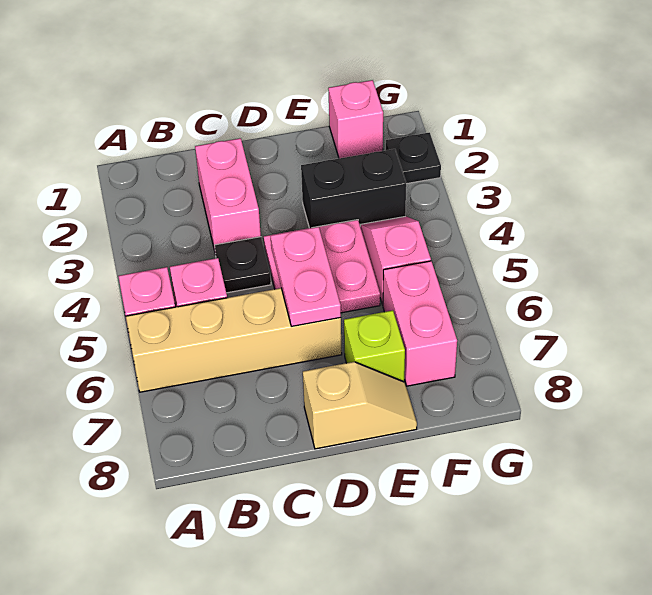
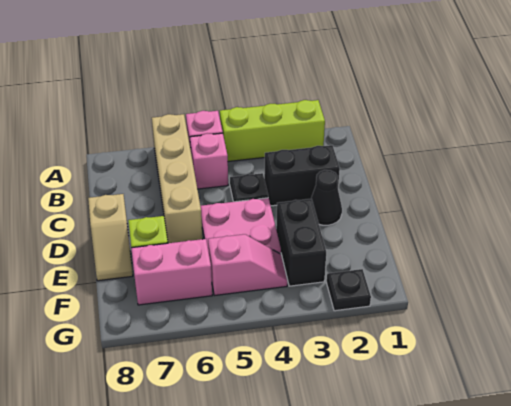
none -> lime brick A2:A4 level 1
pink brick C2:C3 level 1 -> black brick C2:C3 level 1
none -> black cone D2 level 1
pink plate D5:D6 level 2 -> none
pink brick F1 level 1 -> none

